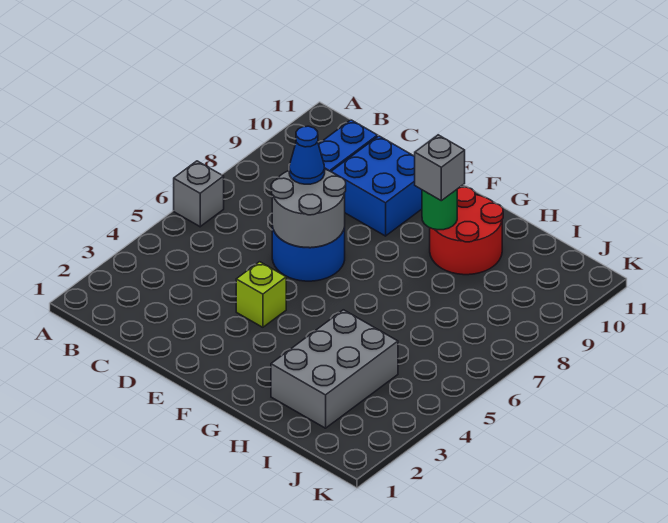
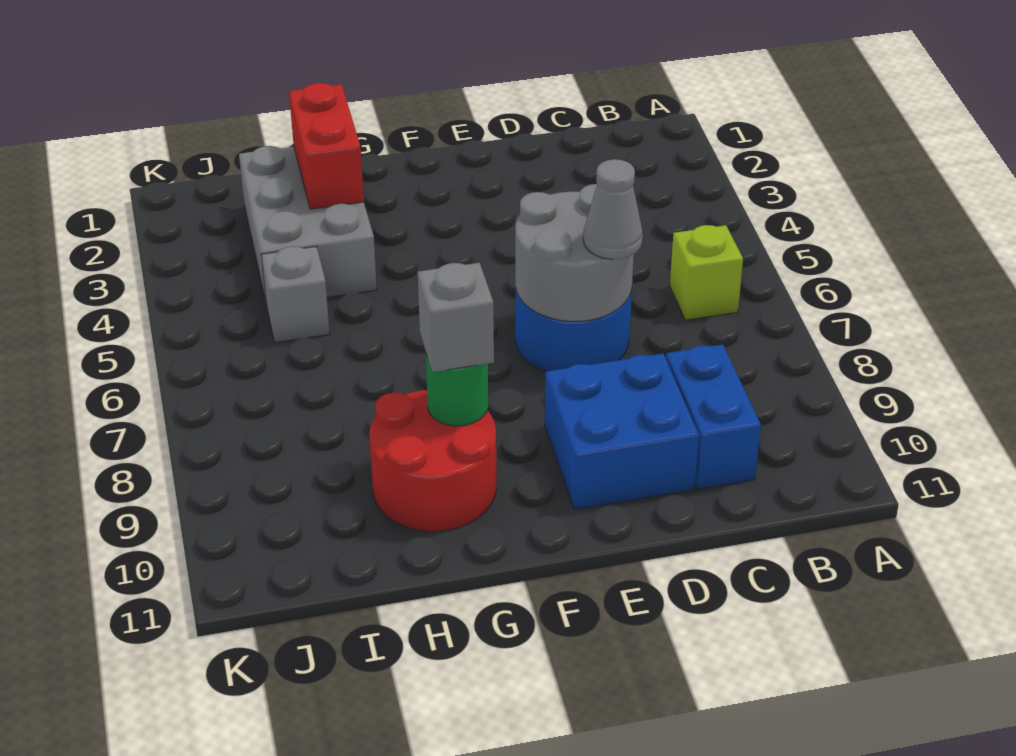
grey brick A6 level 1 -> grey brick I5 level 1
blue cone D7 level 3 -> grey cone D7 level 3
lime brick E4 level 1 -> lime brick B6 level 1
none -> red brick H2:H3 level 2

